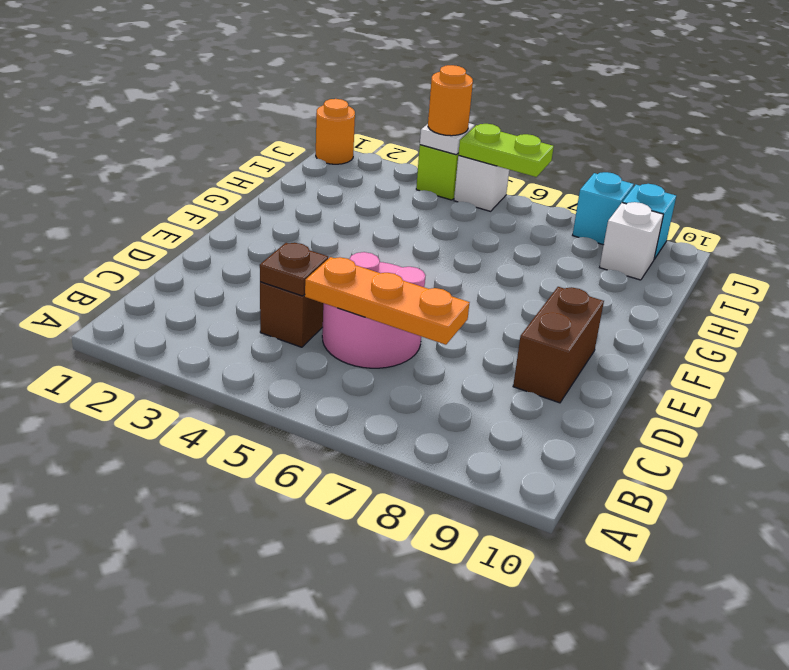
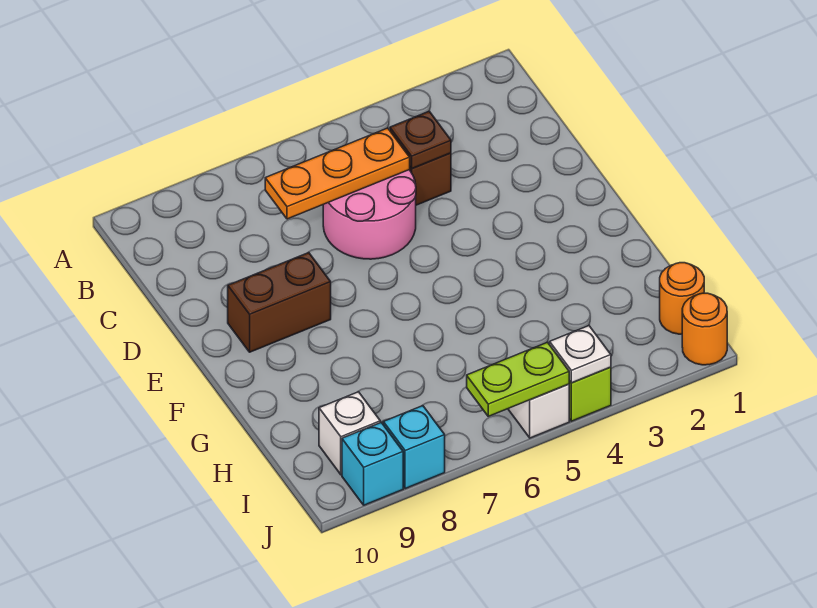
brown brick D9:E9 level 1 -> brown brick E8:E9 level 1
orange round brick J4 level 3 -> orange round brick I1 level 1

